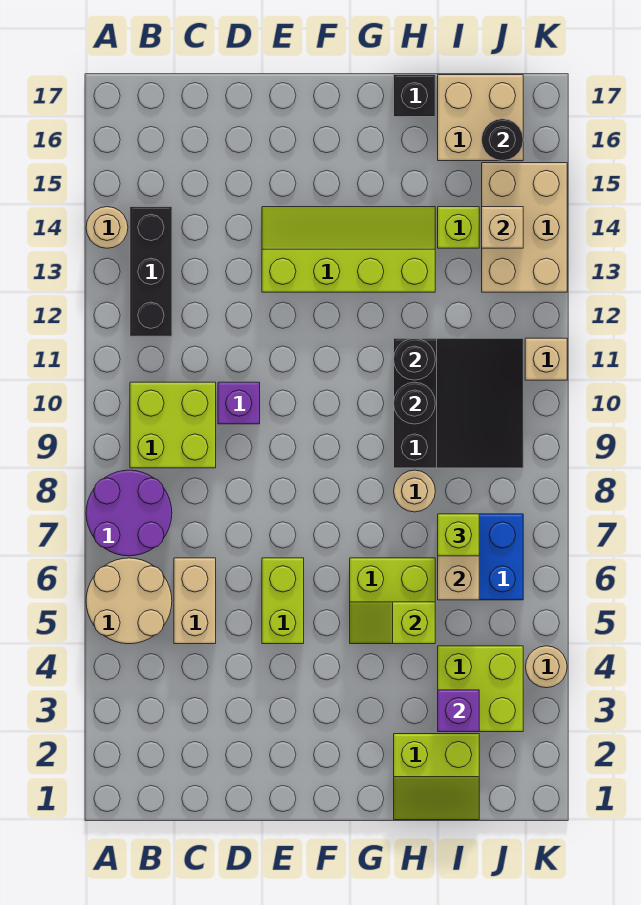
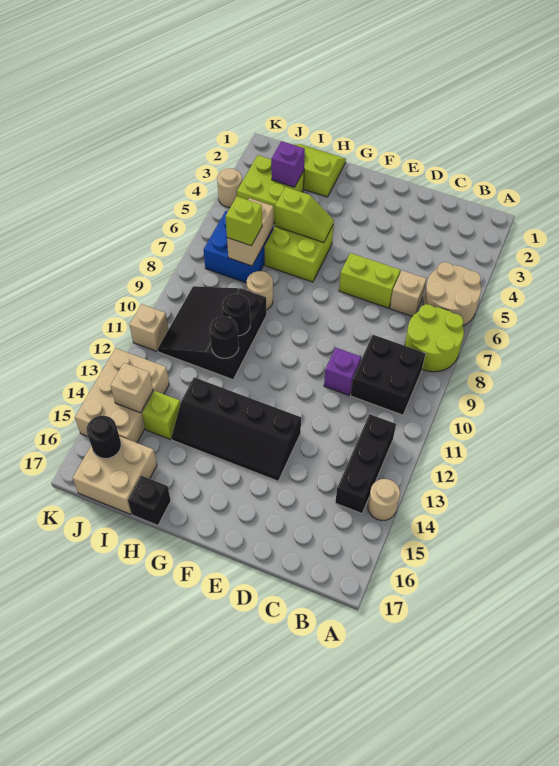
purple round brick A7:B8 level 1 -> lime round brick A7:B8 level 1
lime brick B9:C10 level 1 -> black brick B9:C10 level 1
tan brick C5:C6 level 1 -> tan brick C6 level 1
lime brick E5:E6 level 1 -> lime brick D6:E6 level 1
lime slope E13:H14 level 1 top 13 -> black slope E13:H14 level 1 top 13

